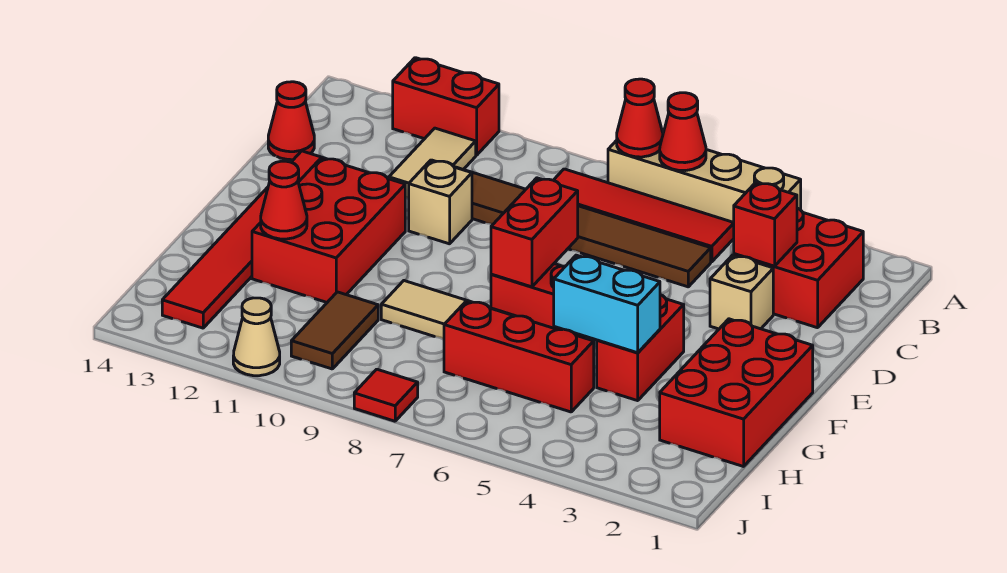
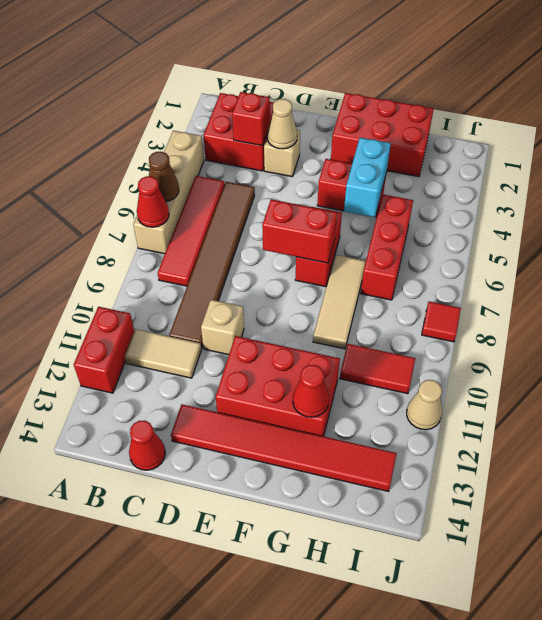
red cone A6 level 2 -> brown cone A6 level 2
none -> tan cone D3 level 2
brown tile H10:I10 level 1 -> red tile H10:I10 level 1

